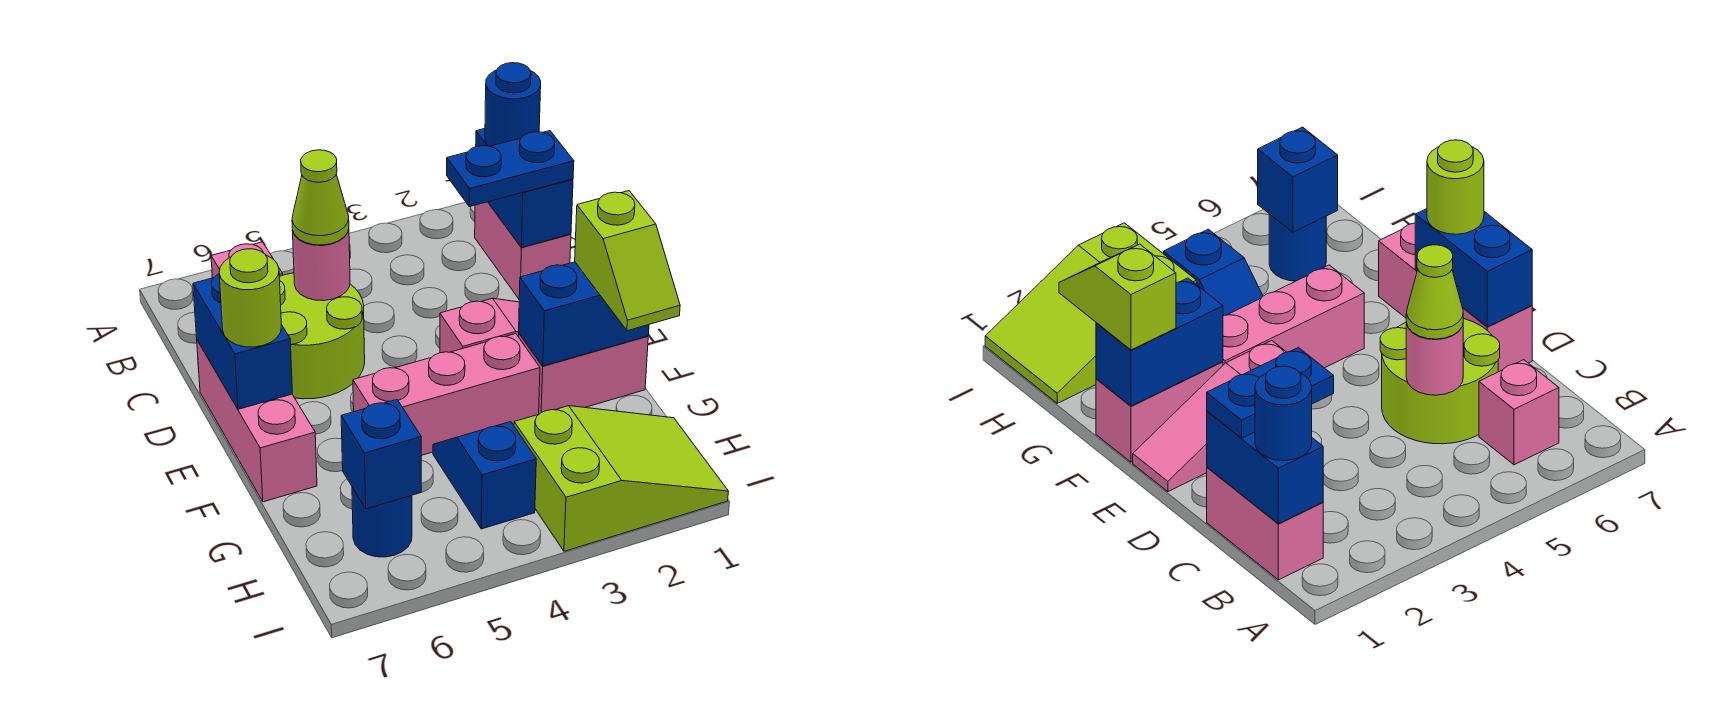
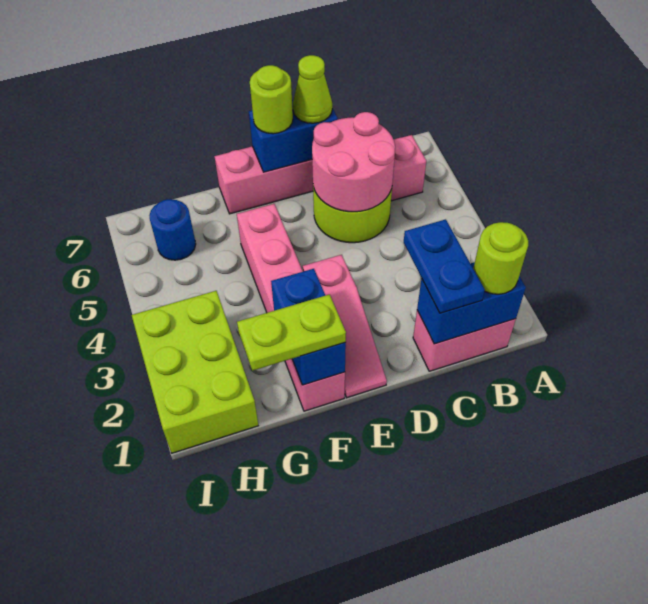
blue round brick B1 level 3 -> lime round brick B1 level 3
pink round brick C5 level 2 -> pink round brick C5:D6 level 2
lime cone C5 level 3 -> lime cone D7 level 3
lime slope F1:G1 level 3 top F -> lime plate F1:G1 level 3
blue slope G4:H4 level 1 top H -> none
lime slope H1:I3 level 1 top 3 -> lime brick H1:I3 level 1
blue brick H6 level 2 -> none

